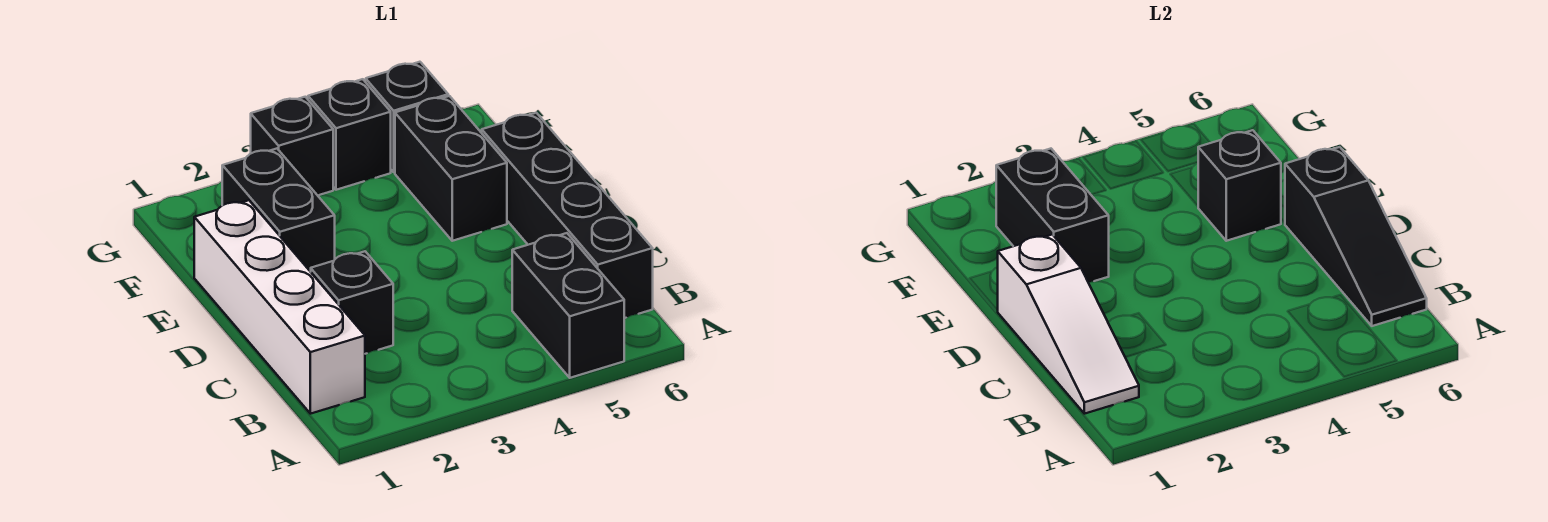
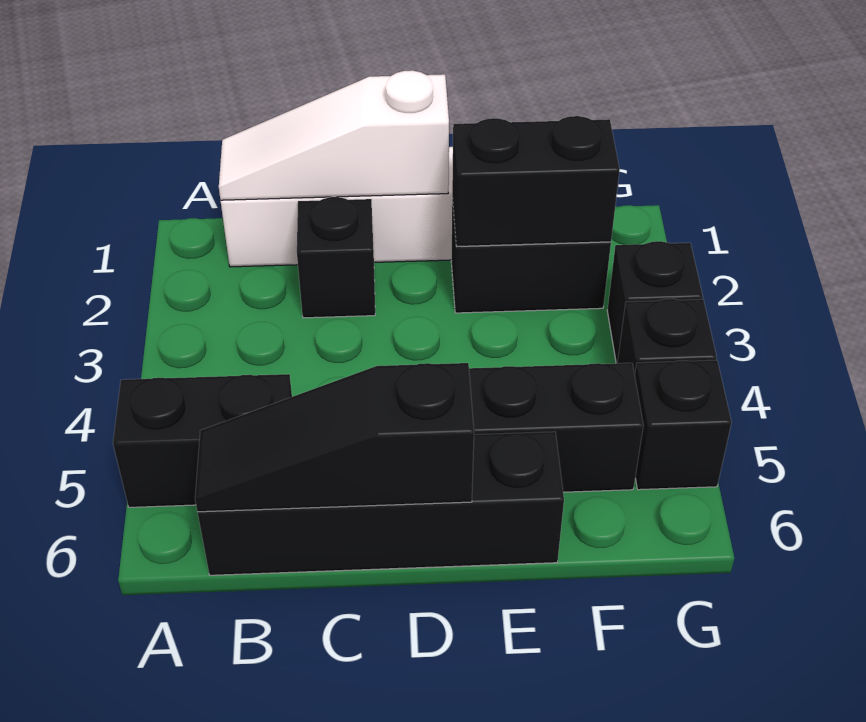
black brick E5 level 2 -> none

